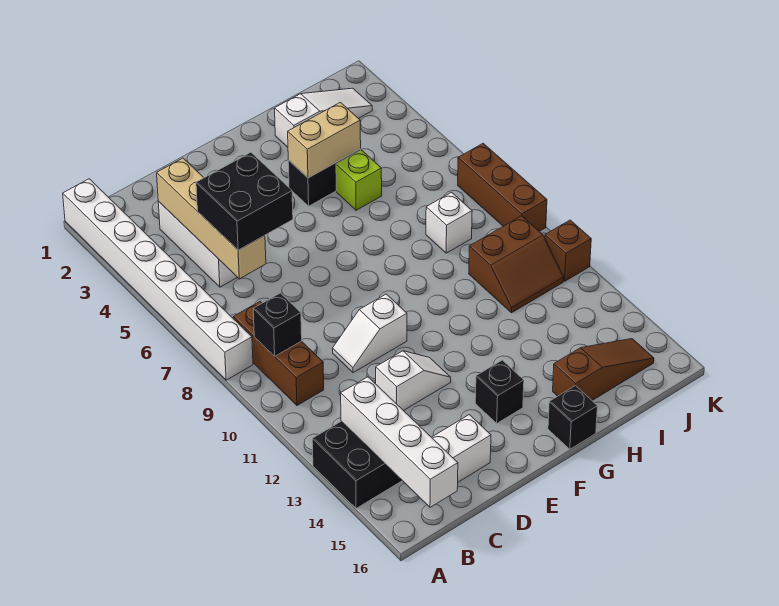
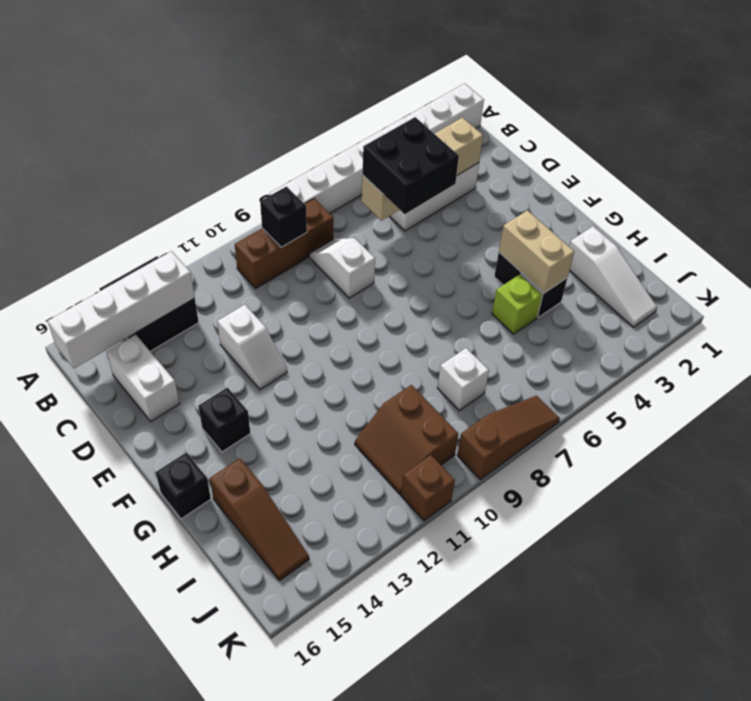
white slope D10:E10 level 1 top E -> white slope C8:D8 level 1 top D
brown brick K7:K9 level 1 -> brown slope K7:K9 level 1 top 9

